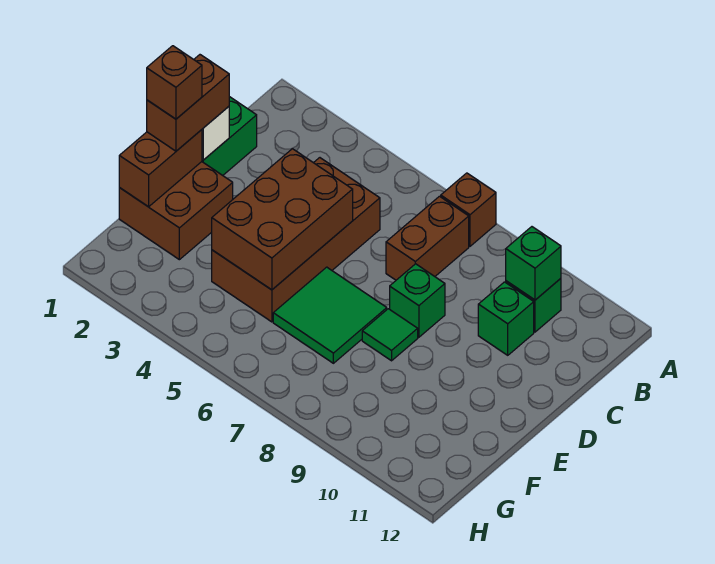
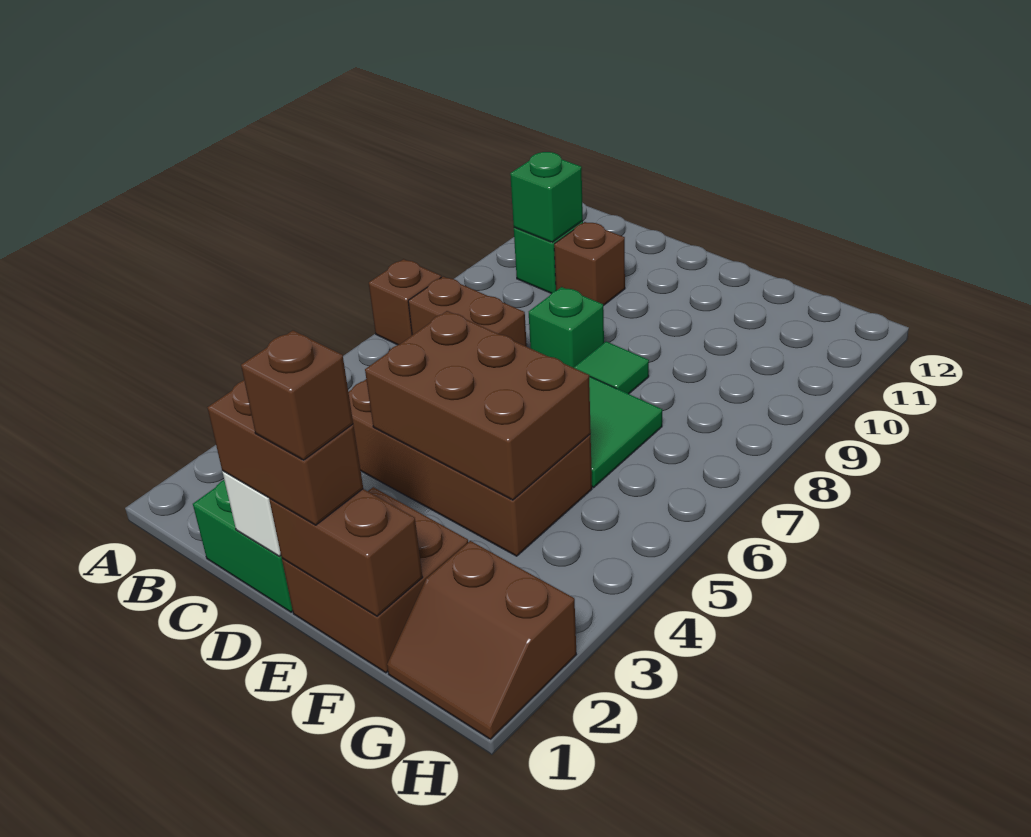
green brick C10 level 1 -> brown brick C10 level 1
none -> brown slope G1:H2 level 1 top 2

